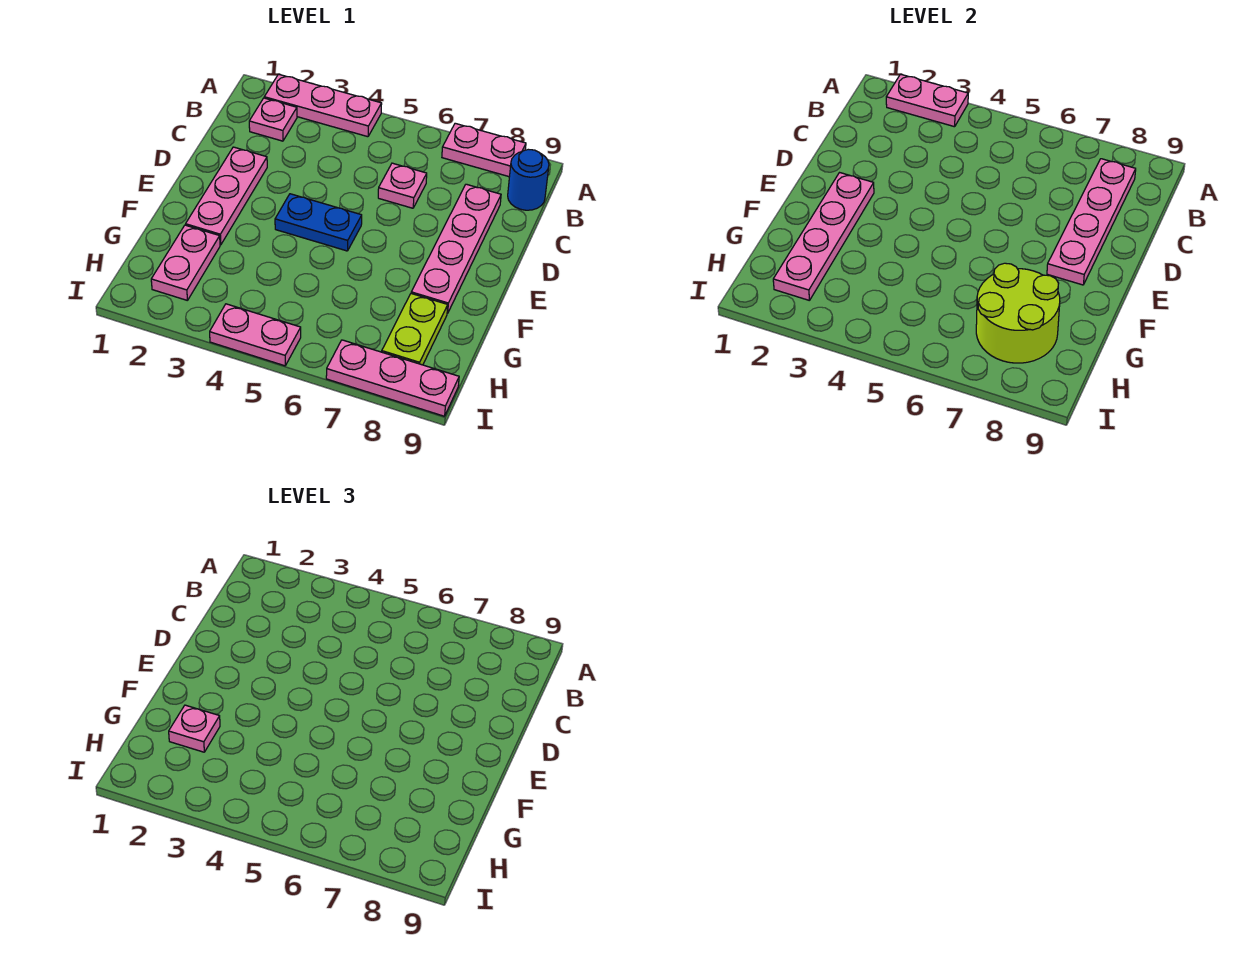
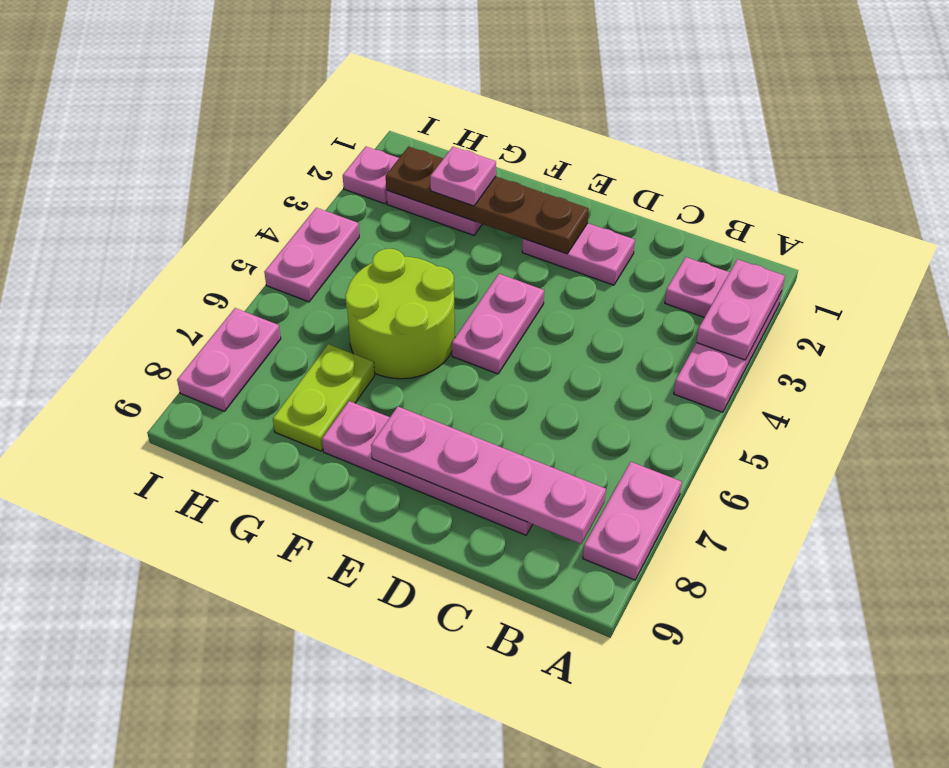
blue round brick B9 level 1 -> none
pink plate C6 level 1 -> pink plate I2 level 1
pink plate D2:F2 level 1 -> pink plate D2:E2 level 1
pink plate E2:H2 level 2 -> brown plate E2:H2 level 2
blue plate E4:E5 level 1 -> pink plate E4:E5 level 1
lime round brick G7:H8 level 2 -> lime round brick F5:G6 level 1
lime plate G8:H8 level 1 -> lime plate G7:G8 level 1
pink plate I7:I9 level 1 -> pink plate I7:I8 level 1

